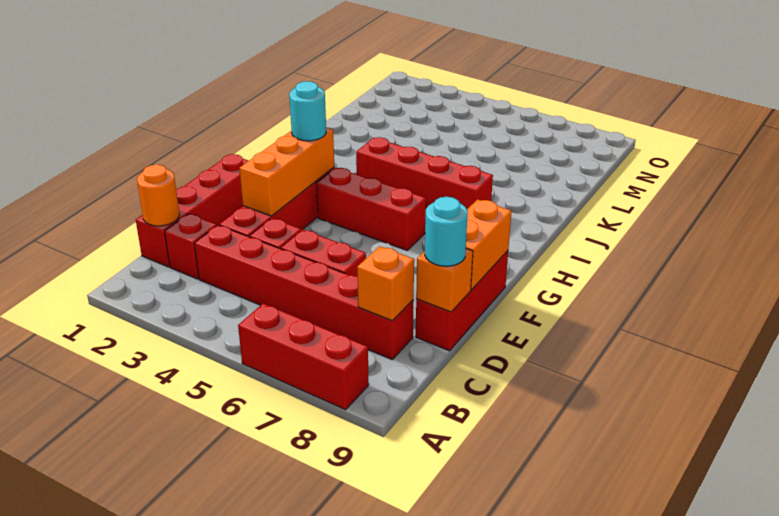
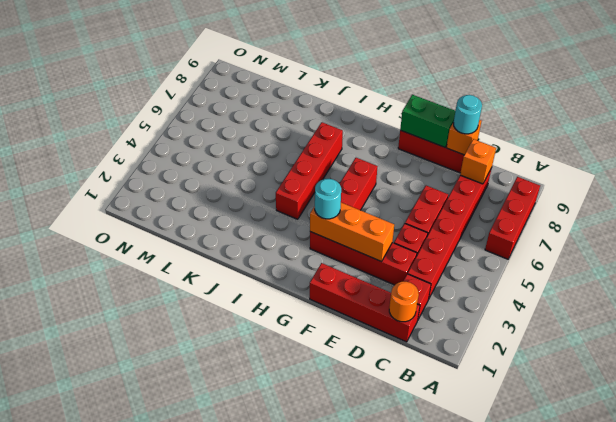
orange brick E9:F9 level 2 -> green brick E9:F9 level 2

